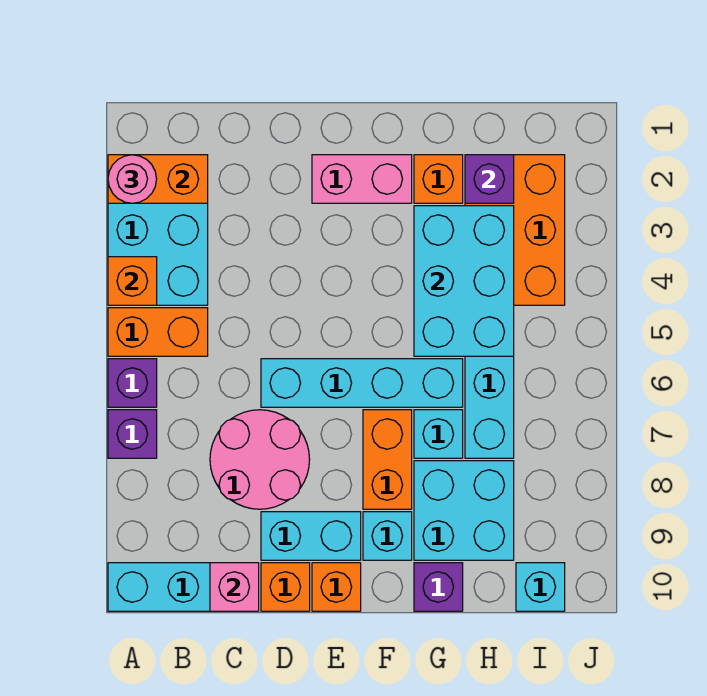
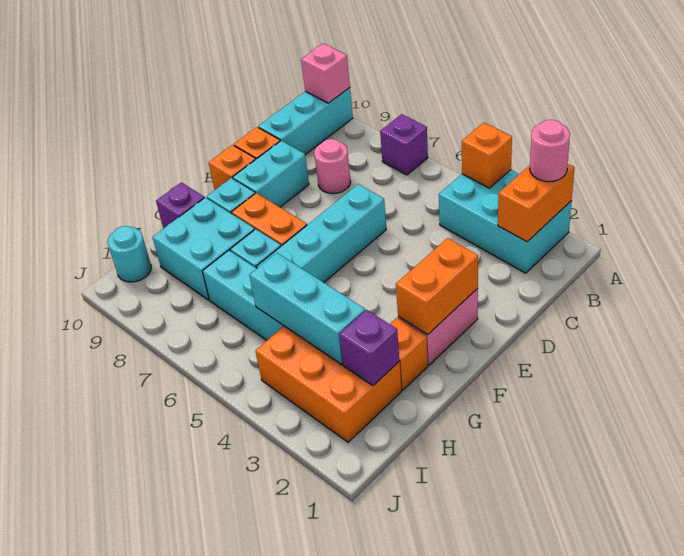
orange brick A5:B5 level 1 -> orange brick E2:F2 level 2
purple brick A6 level 1 -> none
pink round brick C7:D8 level 1 -> pink round brick C8 level 1
pink brick C10 level 2 -> pink brick A10 level 2
cyan brick G3:H5 level 2 -> cyan brick H3:H5 level 2
cyan brick I10 level 1 -> cyan round brick I10 level 1

